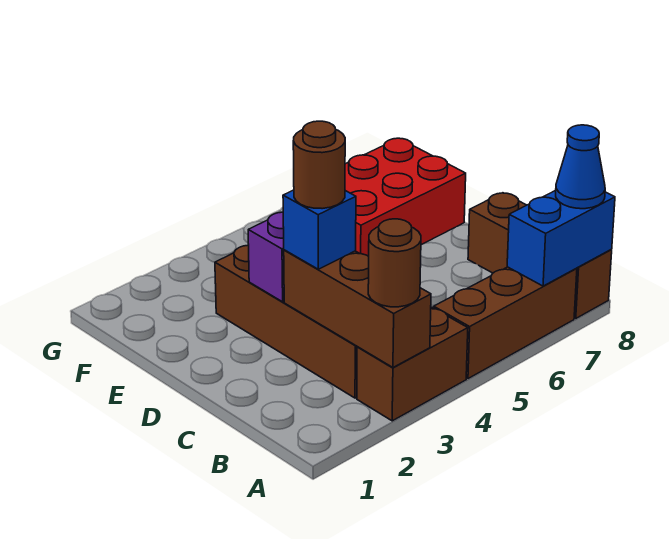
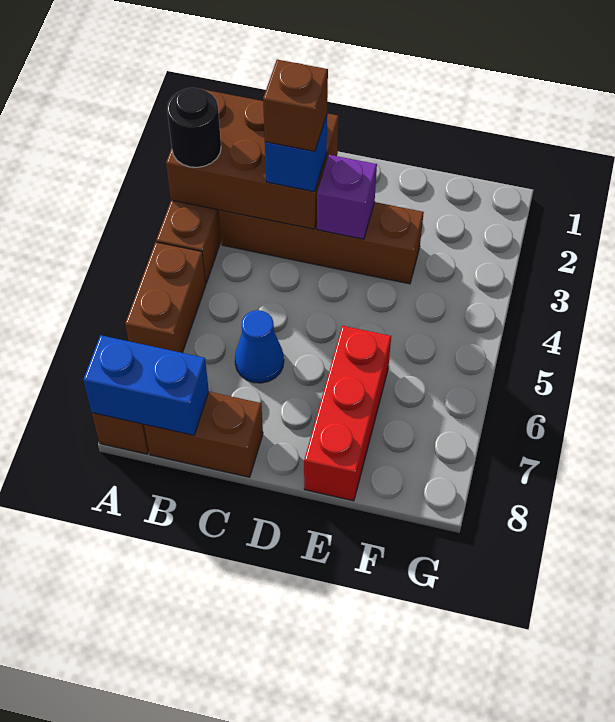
brown brick A3:C3 level 2 -> brown brick A2:C3 level 2
brown round brick A3 level 3 -> black round brick A3 level 3
brown brick A5:A7 level 1 -> brown brick A5:A6 level 1
blue brick A7:A8 level 2 -> blue brick A8:B8 level 2
blue cone A8 level 3 -> blue cone C6 level 1
brown round brick C3 level 4 -> brown brick C3 level 4
red brick E6:F8 level 1 -> red brick E6:E8 level 1

